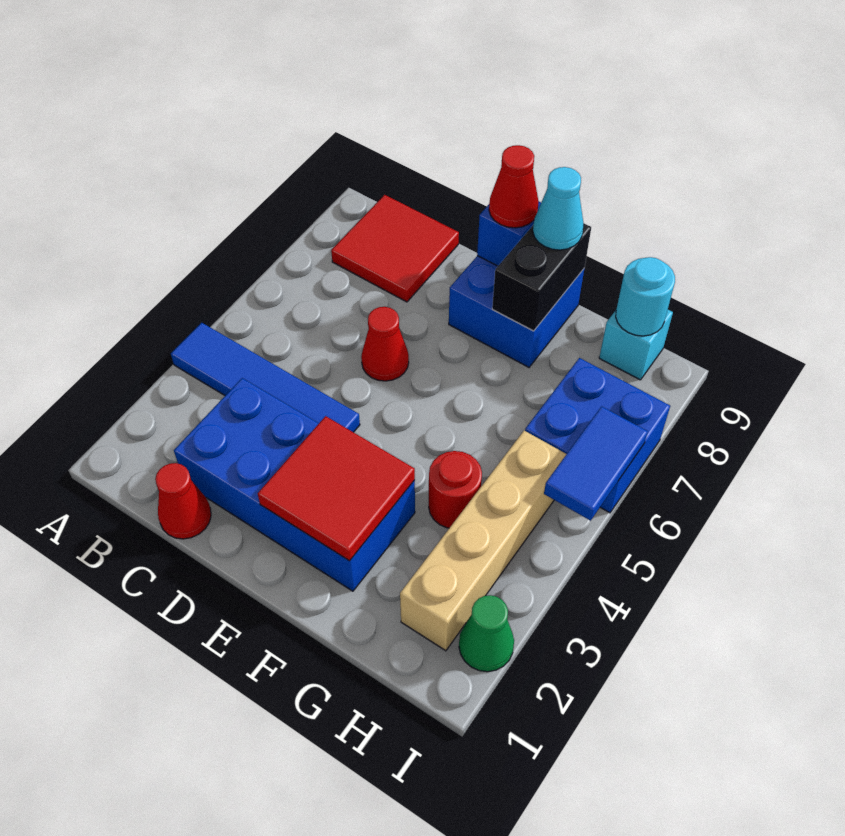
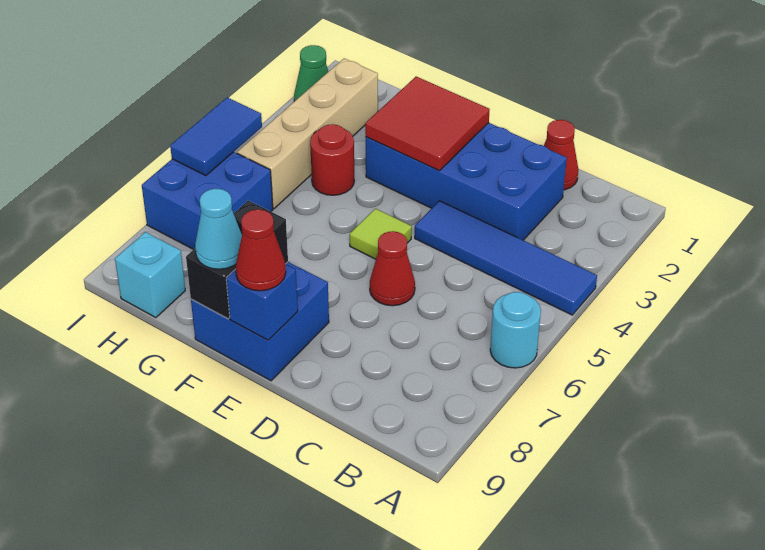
red tile B8:C9 level 1 -> none
none -> lime tile E5 level 1
cyan round brick H9 level 2 -> cyan round brick A6 level 1

